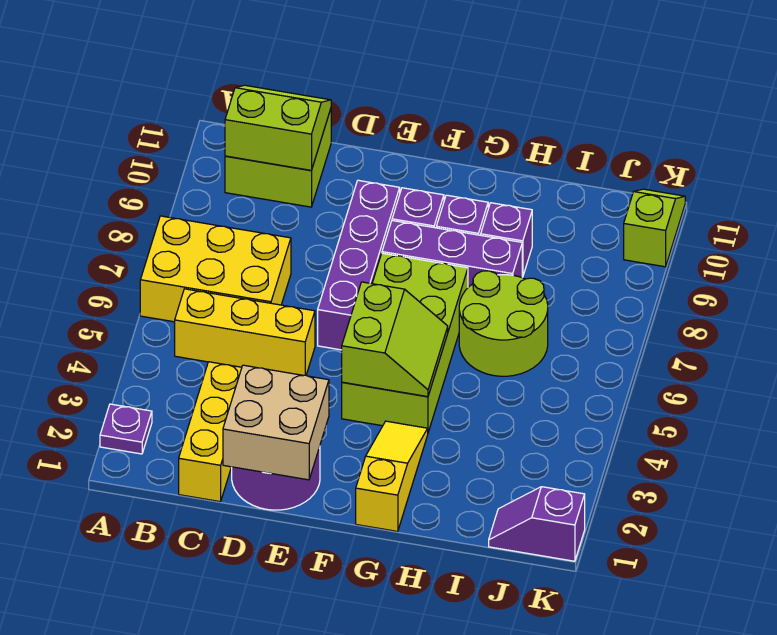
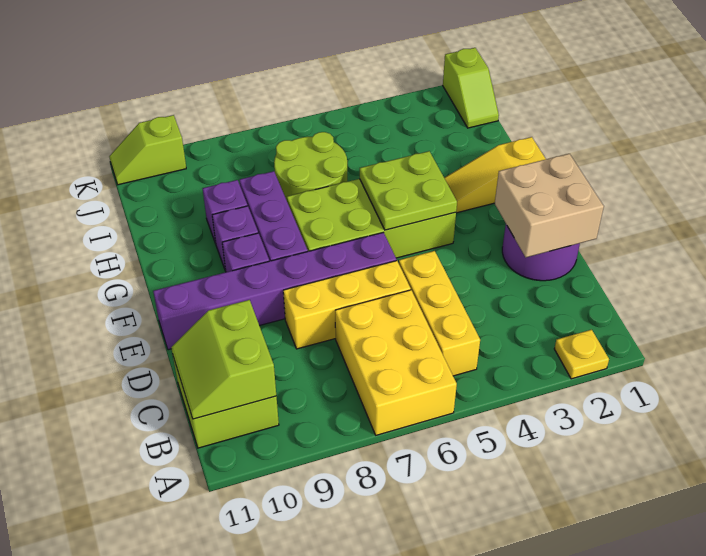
purple plate A2 level 1 -> yellow plate A2 level 1
yellow brick C1:C3 level 1 -> yellow brick D6:D8 level 1
purple brick E6:E9 level 1 -> purple brick E6:E11 level 1
lime slope F4:G5 level 2 top F -> lime plate F4:G5 level 2
purple slope J1:K1 level 1 top K -> lime slope J1:K1 level 1 top K

